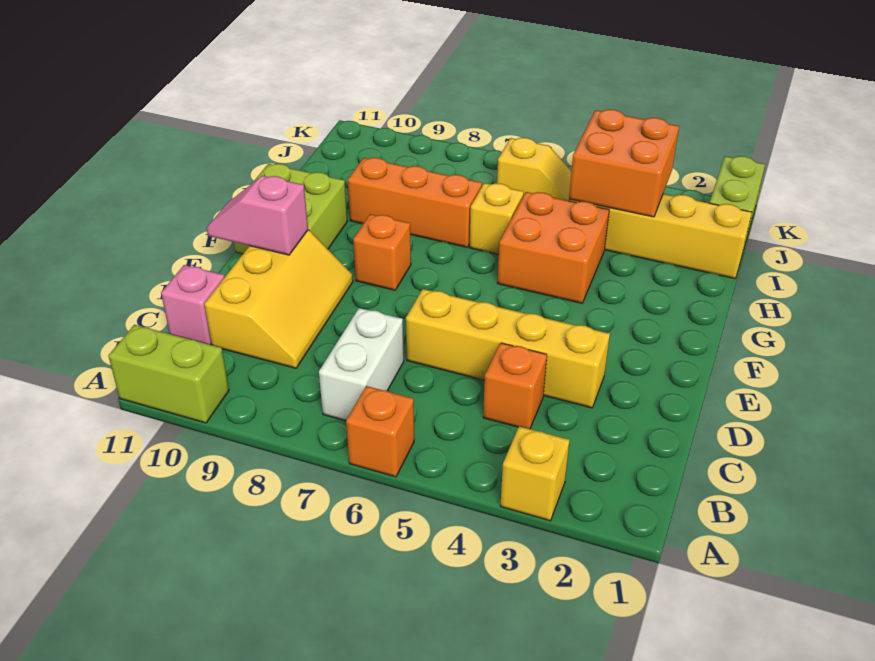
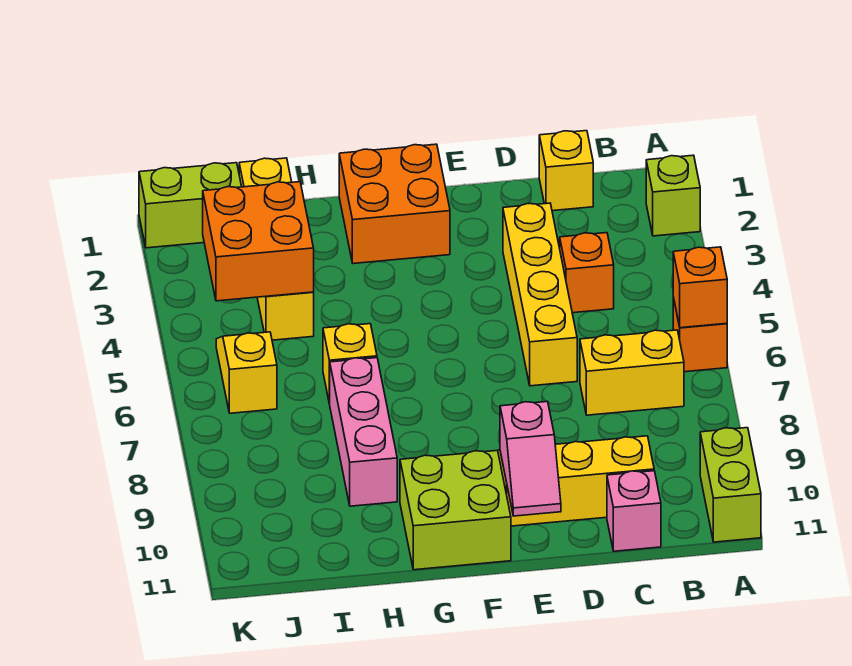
none -> lime brick A2 level 1
yellow brick A3 level 1 -> yellow brick C1 level 1
white brick B7:C7 level 1 -> yellow brick B7:C7 level 1
orange brick F8 level 1 -> orange brick A6 level 2
orange brick G4:H5 level 1 -> orange brick F1:G2 level 1
orange brick H7:H9 level 1 -> pink brick H7:H9 level 1

